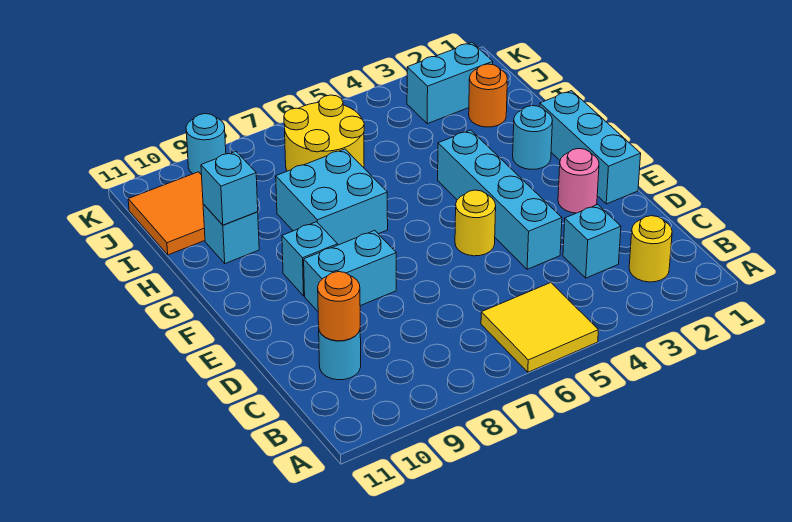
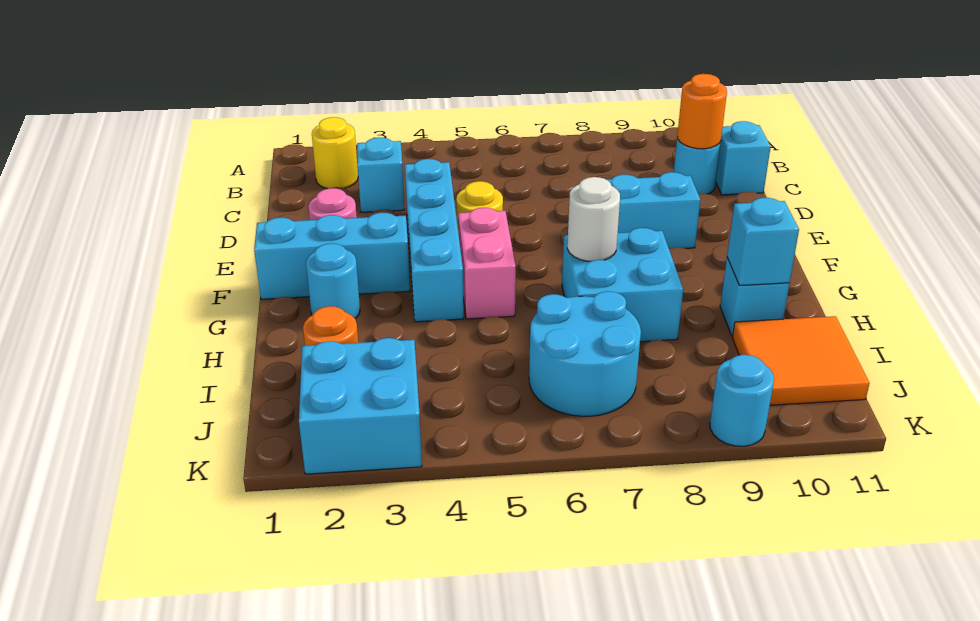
yellow tile A5:B6 level 1 -> none
cyan brick E1:G1 level 1 -> cyan brick F1:F3 level 1
none -> pink brick F5:G5 level 1
cyan brick F9 level 1 -> cyan brick C11 level 1
none -> white round brick G7 level 2
yellow round brick I6:J7 level 1 -> cyan round brick I6:J7 level 1
cyan brick J2:J3 level 1 -> cyan brick J2:K3 level 1

